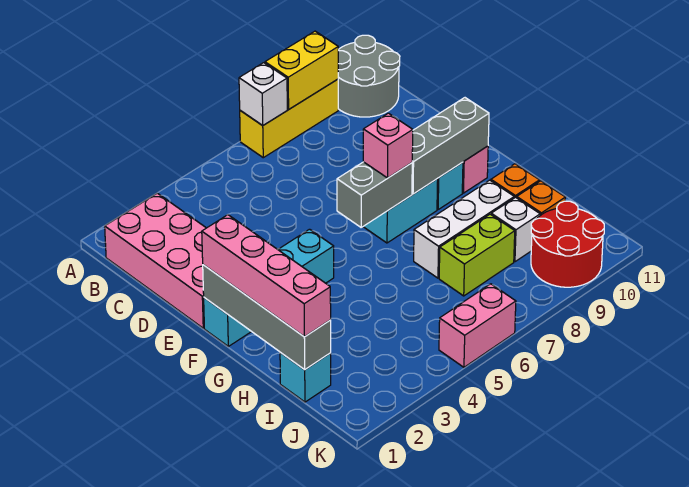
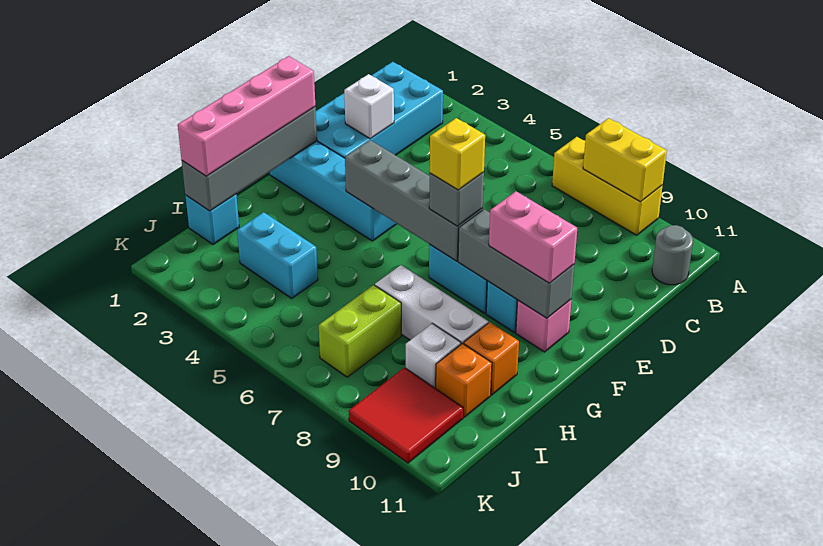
white brick A7 level 2 -> white brick D2 level 2
grey round brick A10:B11 level 1 -> grey round brick B11 level 1
pink brick B1:E2 level 1 -> cyan brick B1:E2 level 1
grey brick F6:F7 level 2 -> grey brick F4:F7 level 2
pink brick F7 level 3 -> grey brick F7 level 3
none -> yellow brick F7 level 4
none -> cyan brick I3:I4 level 1
lime brick I7:I8 level 1 -> lime brick I7:J7 level 1
red round brick J9:K10 level 1 -> red tile J9:K10 level 1
pink brick K5:K6 level 1 -> pink brick F9:F10 level 3

